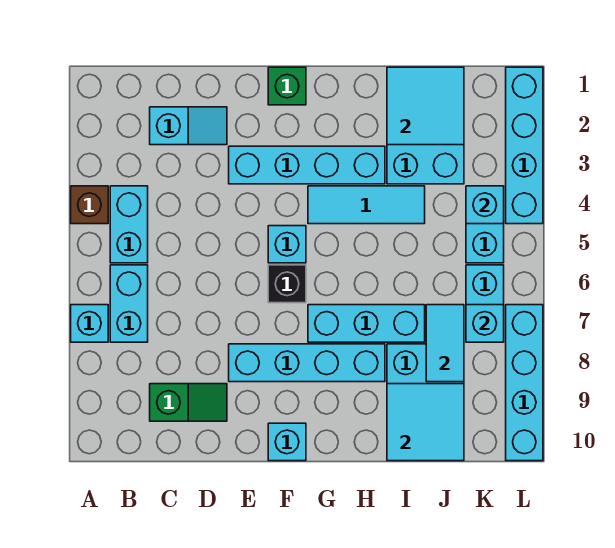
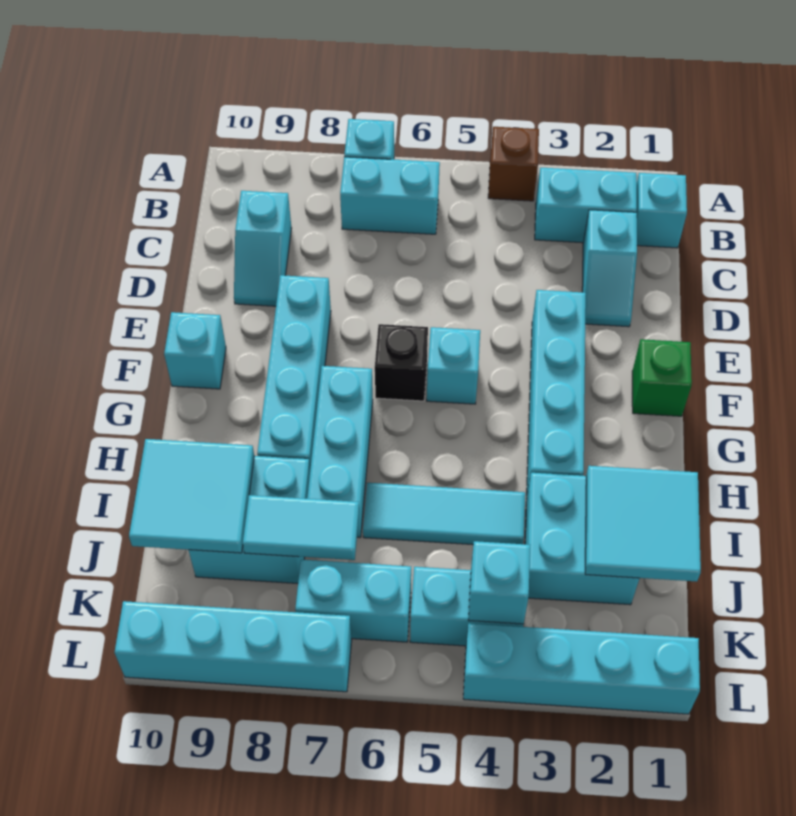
cyan brick B4:B5 level 1 -> cyan brick B2:B3 level 1
green slope C9:D9 level 1 top C -> cyan slope C9:D9 level 1 top C
cyan tile G4:I4 level 1 -> cyan tile I4:I6 level 1
cyan brick K7 level 2 -> cyan brick B1 level 1

